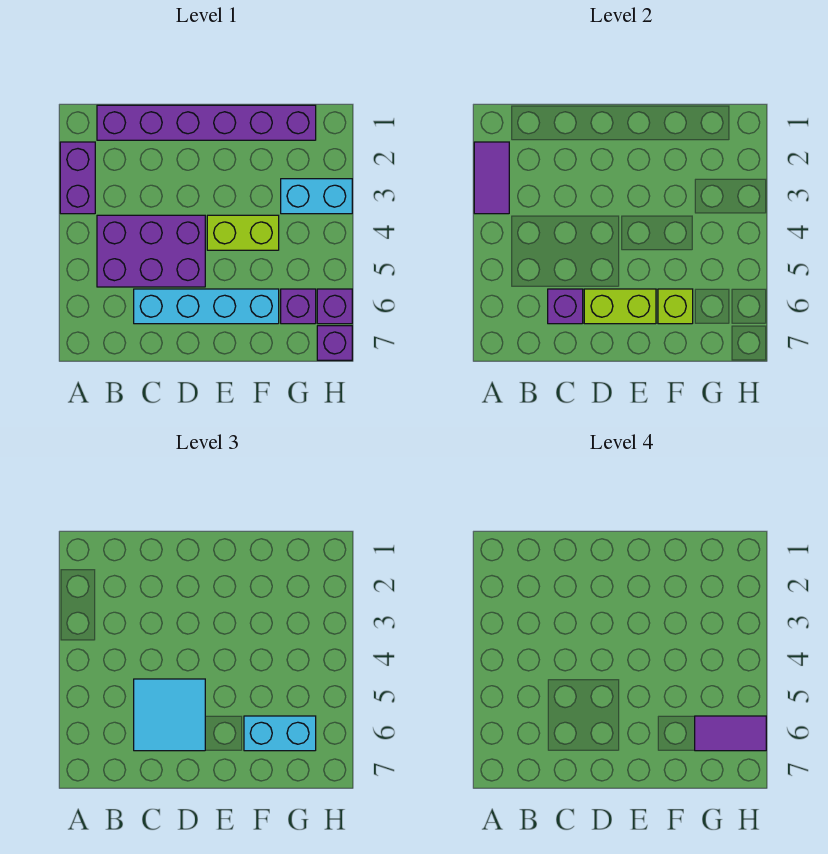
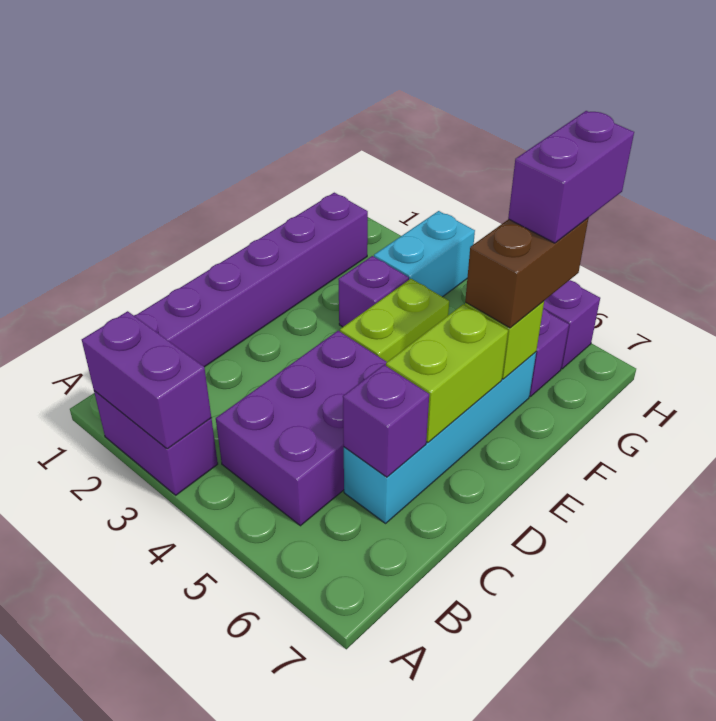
purple tile A2:A3 level 2 -> purple brick A2:A3 level 2
cyan tile C5:D6 level 3 -> none
cyan brick F6:G6 level 3 -> brown brick F6:G6 level 3
purple tile G6:H6 level 4 -> purple brick G6:H6 level 4
purple brick H7 level 1 -> purple brick F3 level 1

